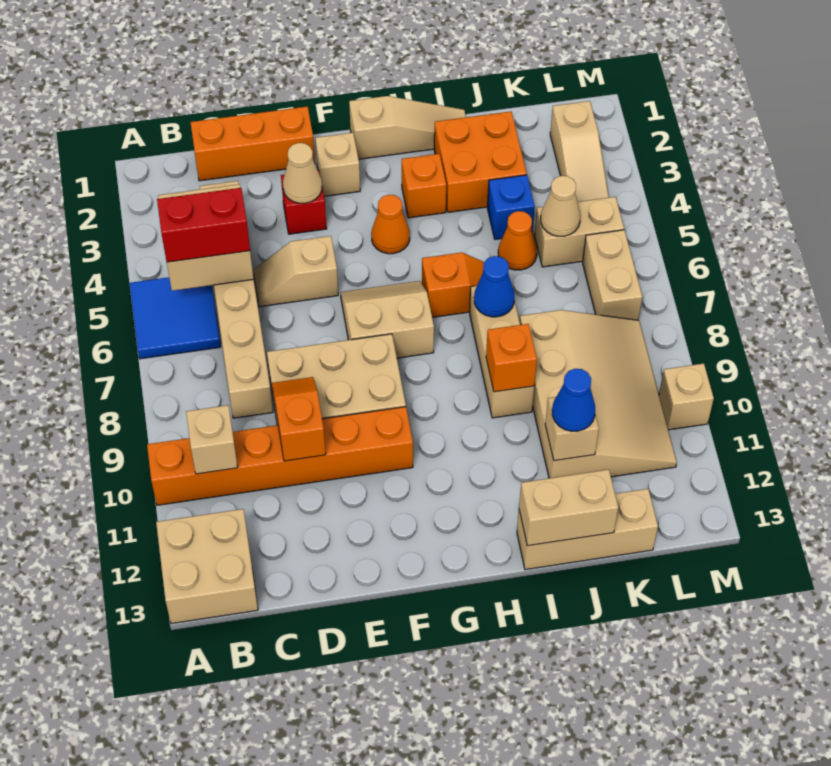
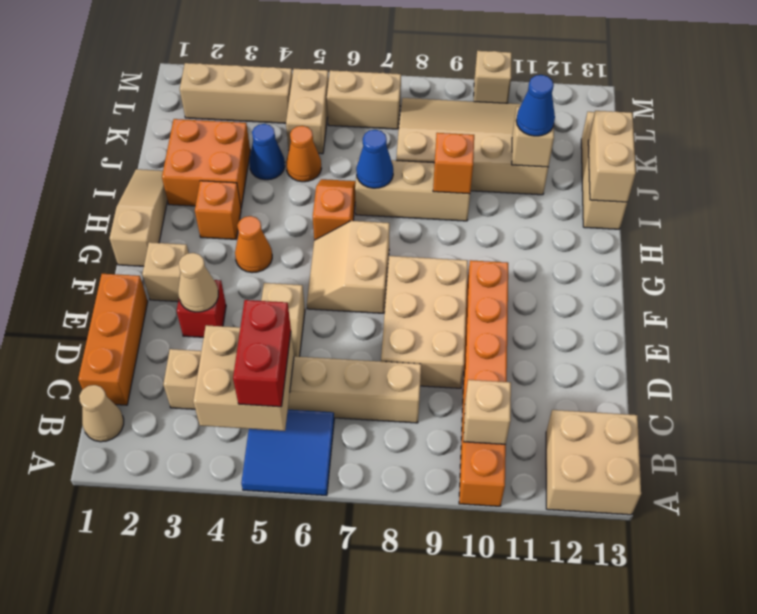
orange slope D9:D10 level 2 top 10 -> none
blue brick J4 level 1 -> blue cone J4 level 1
tan cone K5 level 2 -> tan cone B1 level 1
tan slope L2:L4 level 1 top 2 -> tan brick L2:L4 level 1

